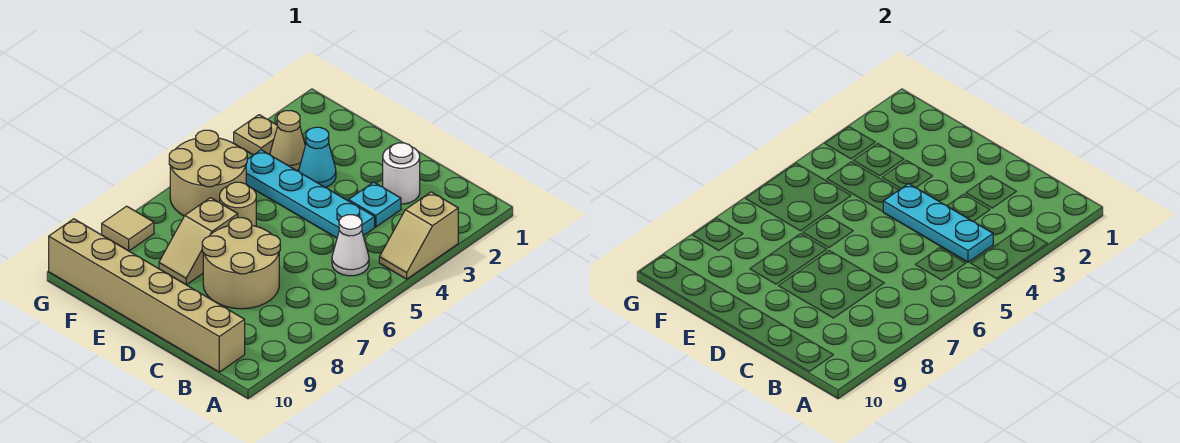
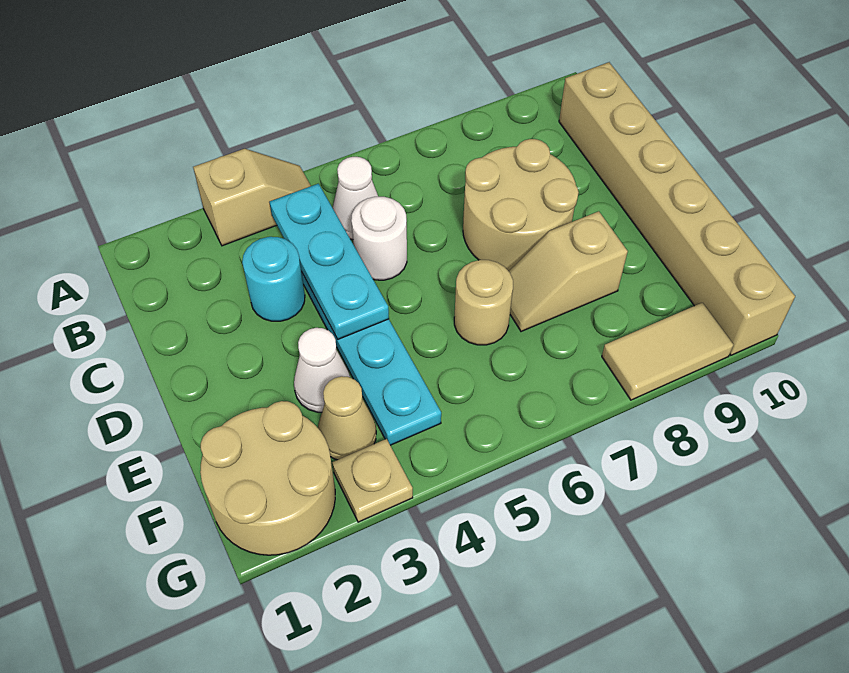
white round brick C2 level 1 -> white round brick C5 level 1
cyan plate C3 level 1 -> cyan round brick C3 level 1
cyan cone E3 level 1 -> white cone E3 level 1
tan slope E7:E8 level 1 top 7 -> tan slope E7:E8 level 1 top 8
tan round brick F5:G6 level 1 -> tan round brick F1:G2 level 1
tan tile G8 level 1 -> tan tile G8:G9 level 1

